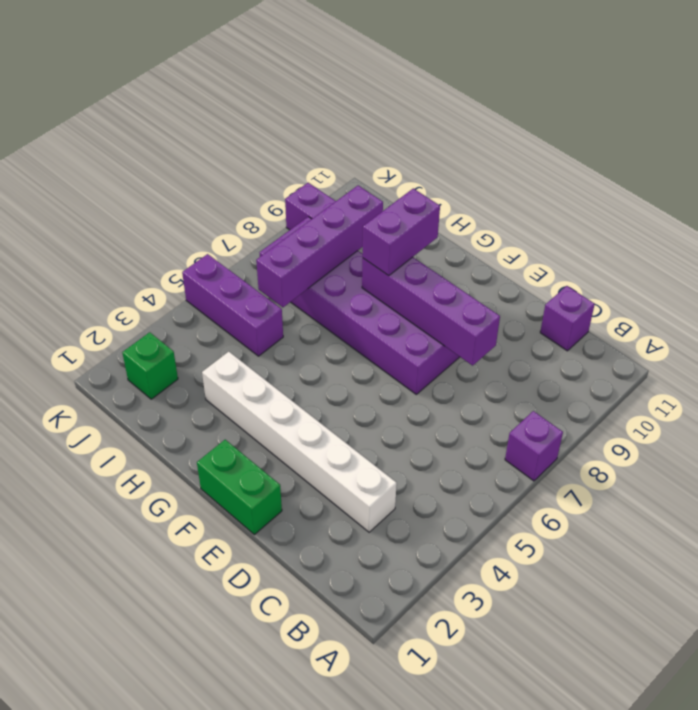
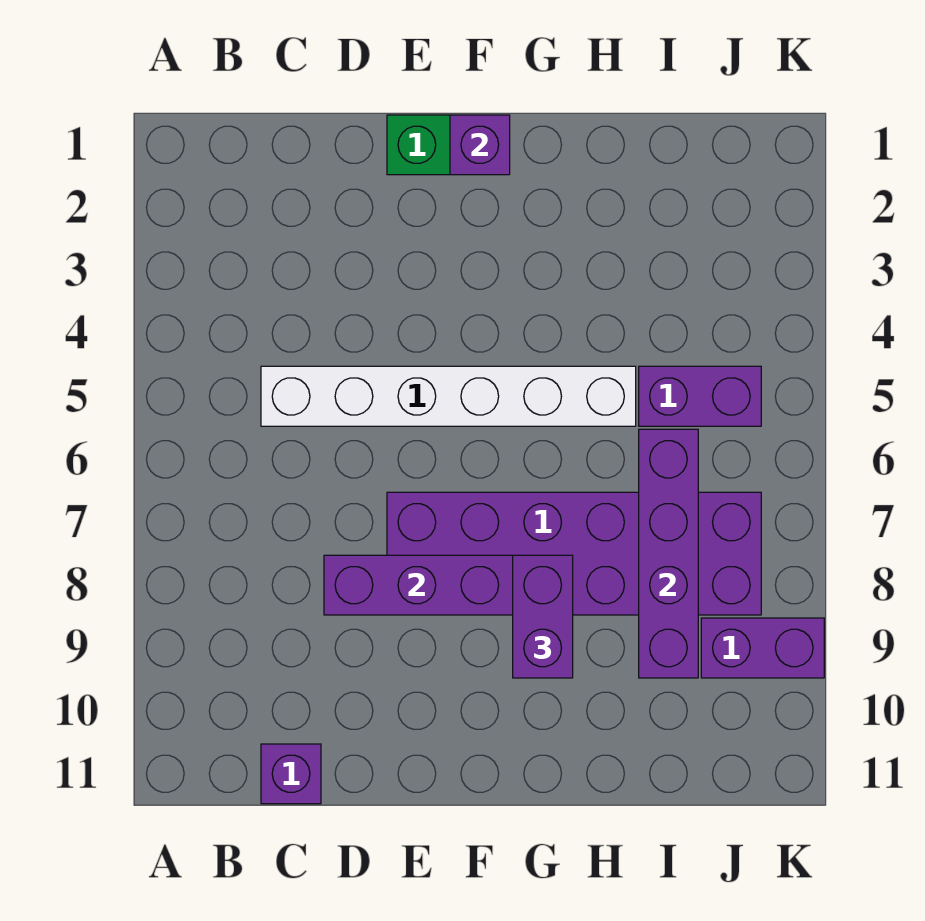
purple brick A7 level 1 -> purple brick F1 level 2
white brick C3:H3 level 1 -> white brick C5:H5 level 1
purple brick I5:K5 level 1 -> purple brick I5:J5 level 1
green brick J2 level 1 -> none

